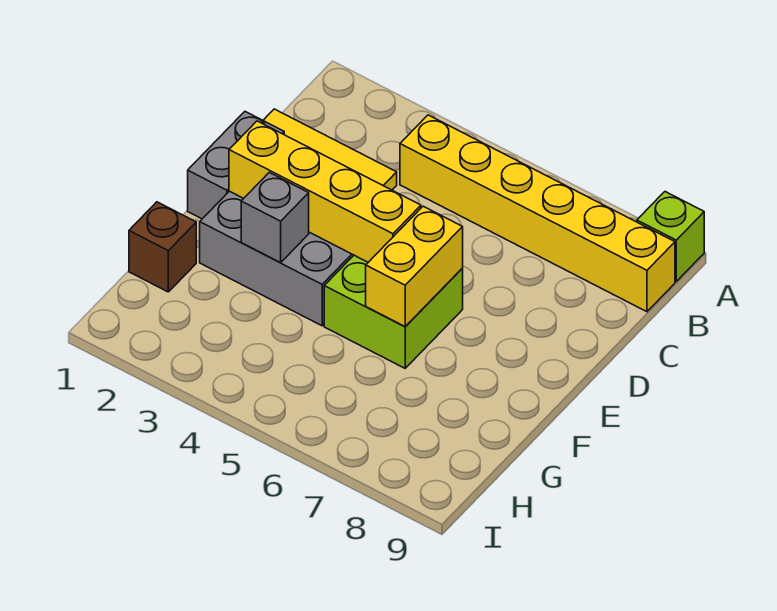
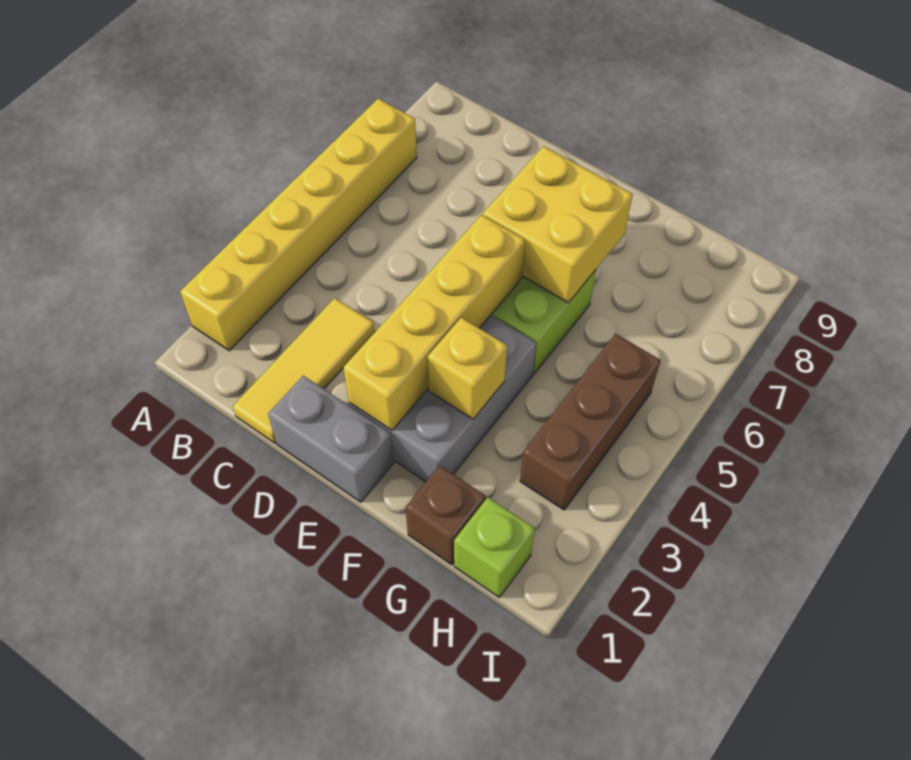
lime brick A9 level 1 -> lime brick H1 level 1
yellow brick B4:B9 level 1 -> yellow brick A2:A7 level 1
yellow brick E6:F6 level 2 -> yellow brick E6:F7 level 2
grey brick F3 level 2 -> yellow brick F3 level 2
none -> brown brick H3:H5 level 1

